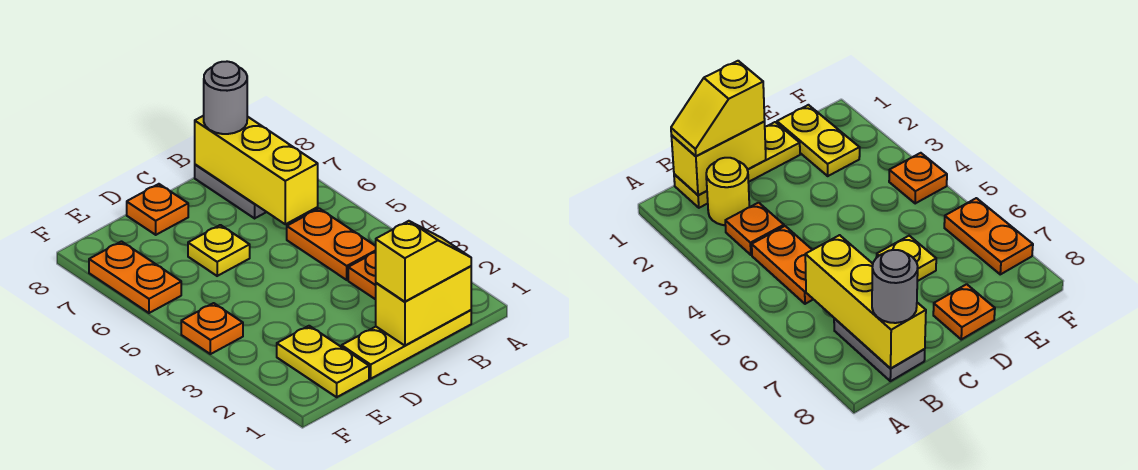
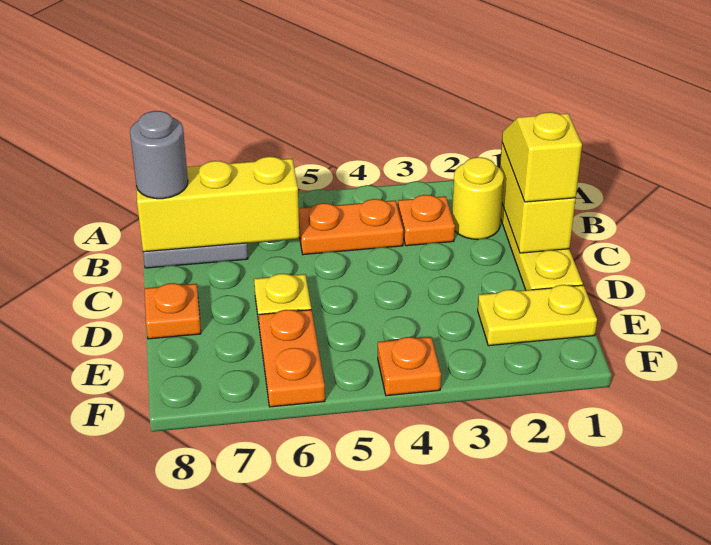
orange plate F6:F7 level 1 -> orange plate E6:F6 level 1

